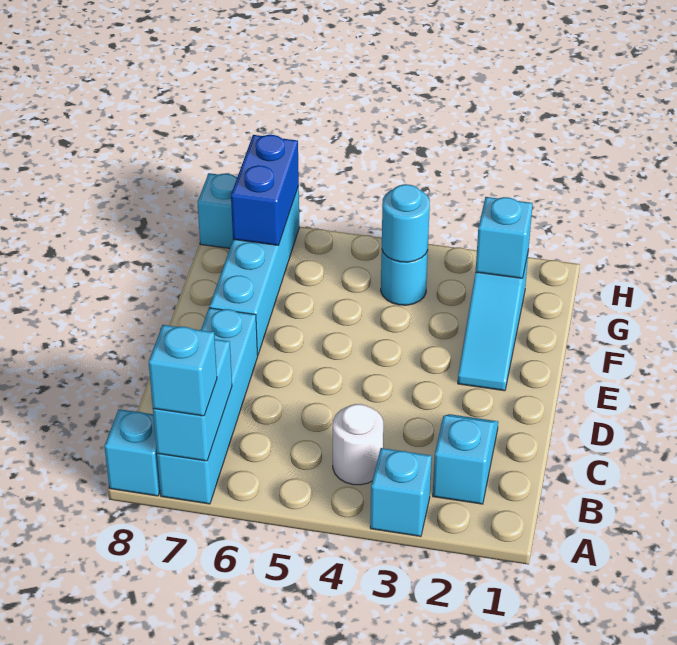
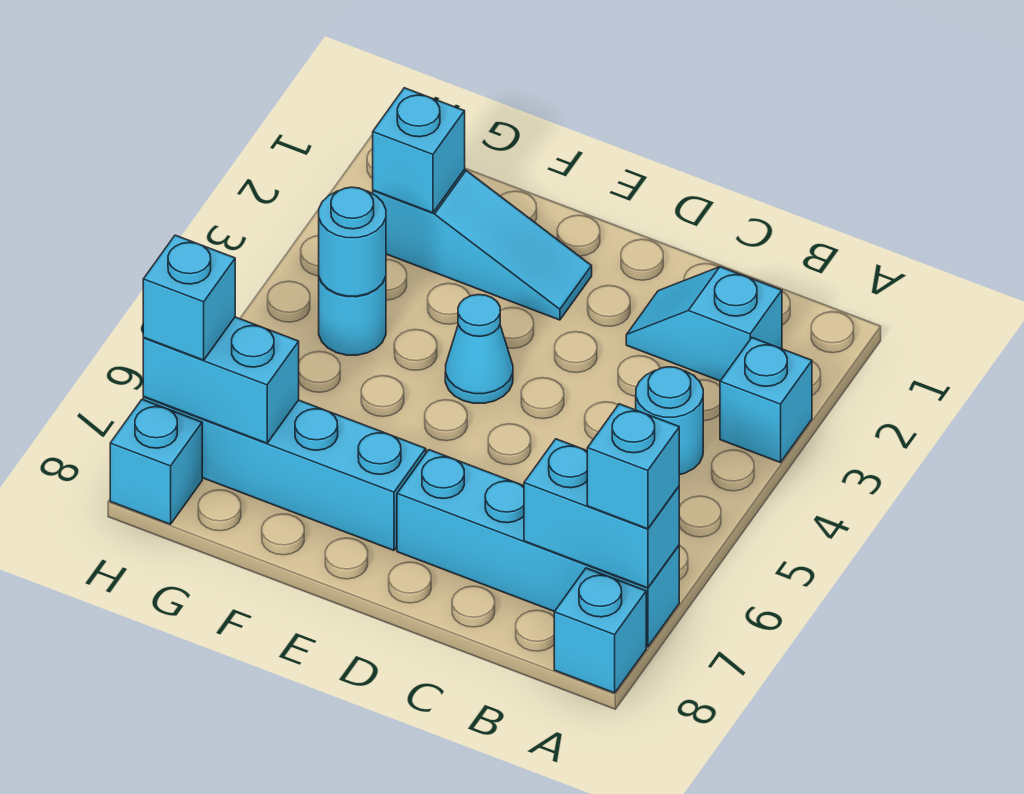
white round brick B4 level 1 -> cyan round brick B4 level 1
none -> cyan cone E4 level 1
blue brick G7:H7 level 2 -> cyan brick G7:H7 level 2
none -> cyan brick H7 level 3

